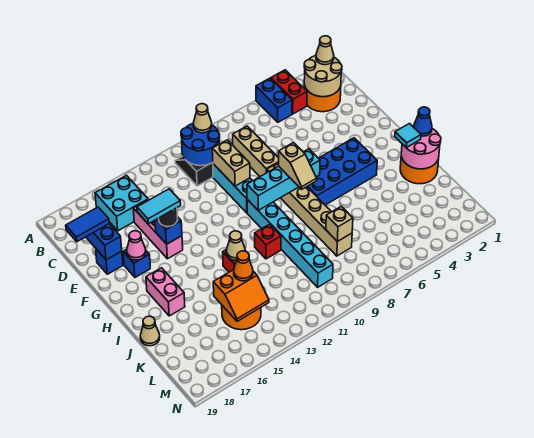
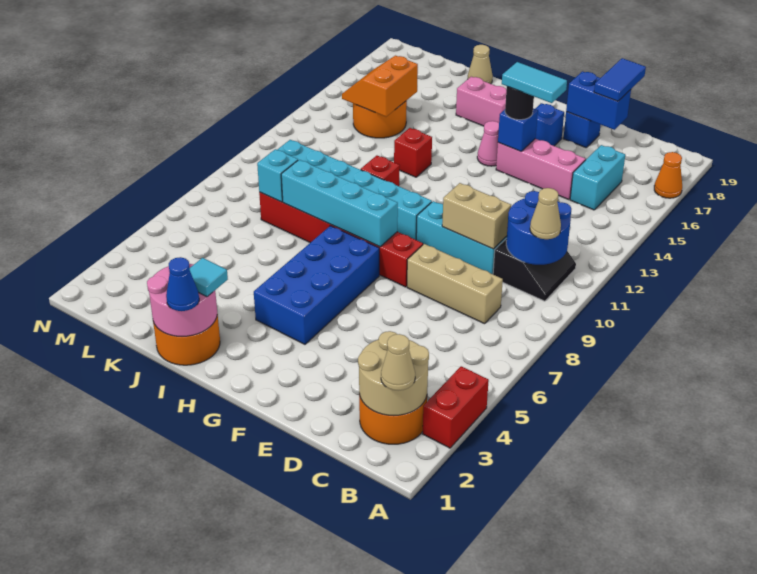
red brick A4:B4 level 1 -> red brick A3:A4 level 1
blue brick A5:B5 level 1 -> none
cyan brick B15:C16 level 1 -> cyan brick C15:C16 level 1
tan brick F8:K8 level 1 -> red brick F8:K8 level 1
cyan tile F15:F16 level 4 -> cyan tile E15:F15 level 4
pink cone F17 level 2 -> pink cone G15 level 1
cyan brick G7:G10 level 2 -> cyan brick G8:J8 level 2
tan slope G8:H8 level 3 top G -> none
tan cone I13 level 2 -> none
tan brick K8 level 2 -> cyan brick K8 level 2
orange cone K14 level 3 -> orange cone A17 level 1

